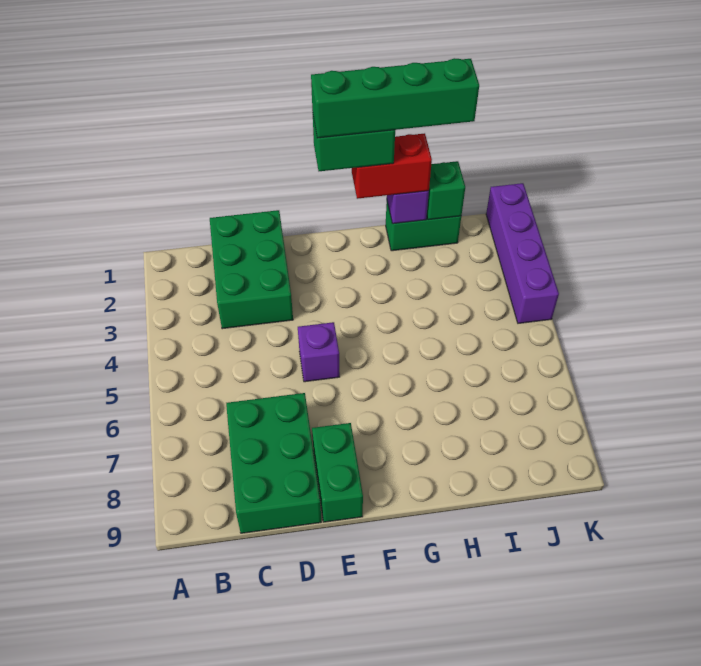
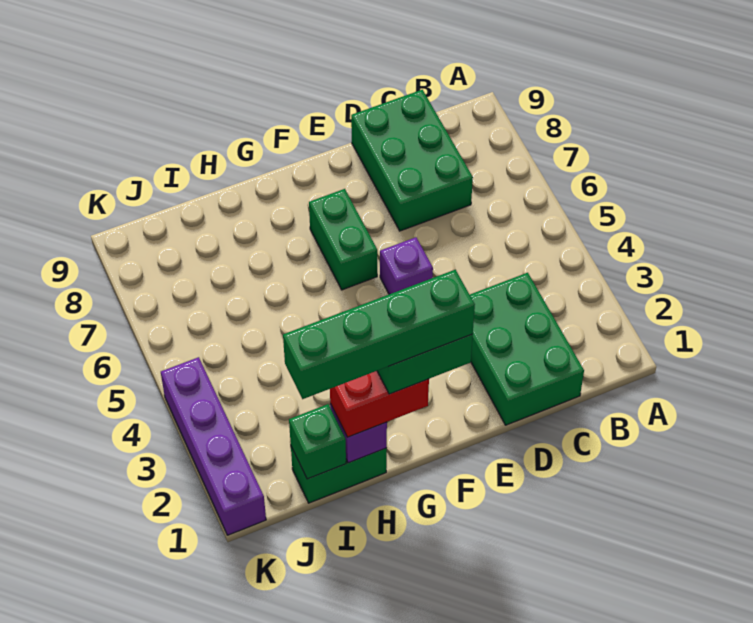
green brick E8:E9 level 1 -> green brick F6:F7 level 1

